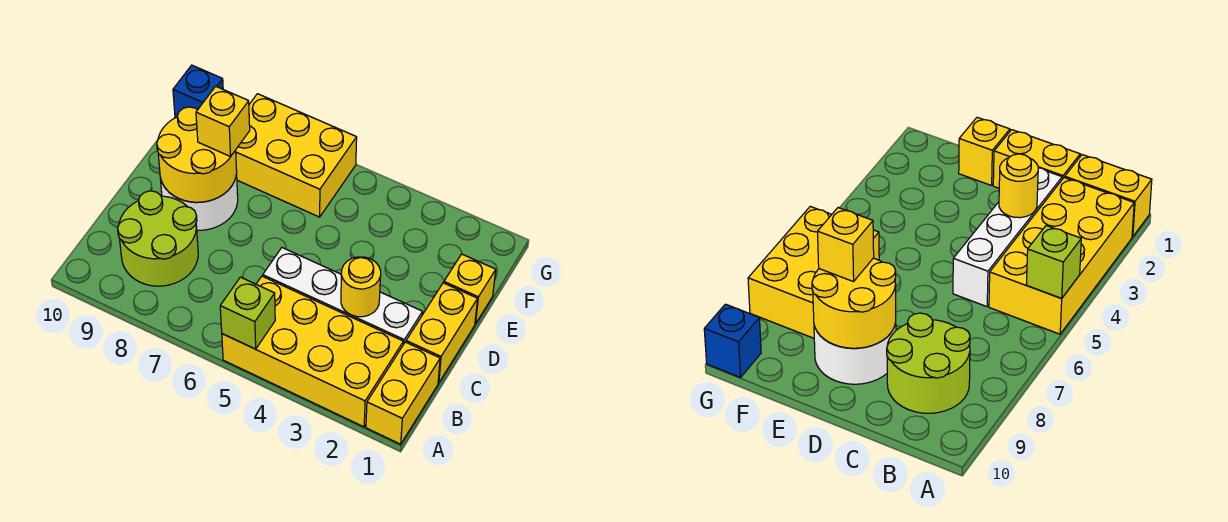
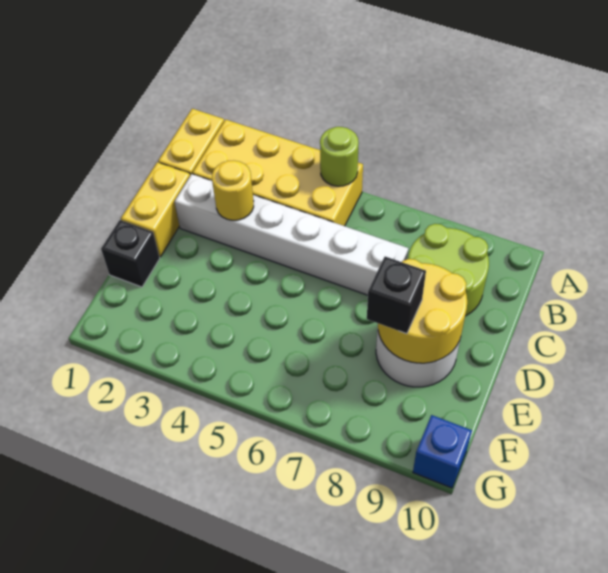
lime brick A5 level 2 -> lime round brick A5 level 2
white brick C2:C5 level 1 -> white brick C2:C7 level 1
yellow brick E1 level 1 -> black brick E1 level 1
yellow brick E8 level 3 -> black brick E8 level 3
yellow brick F6:G8 level 1 -> none

